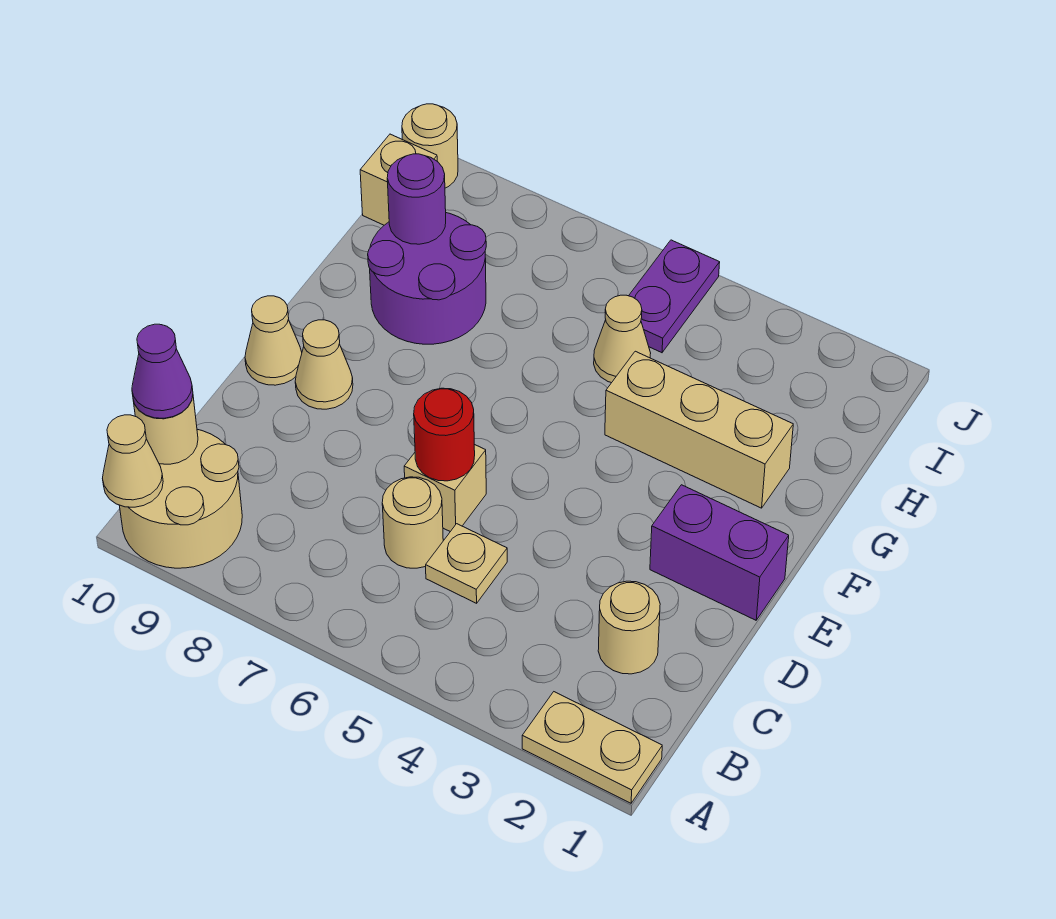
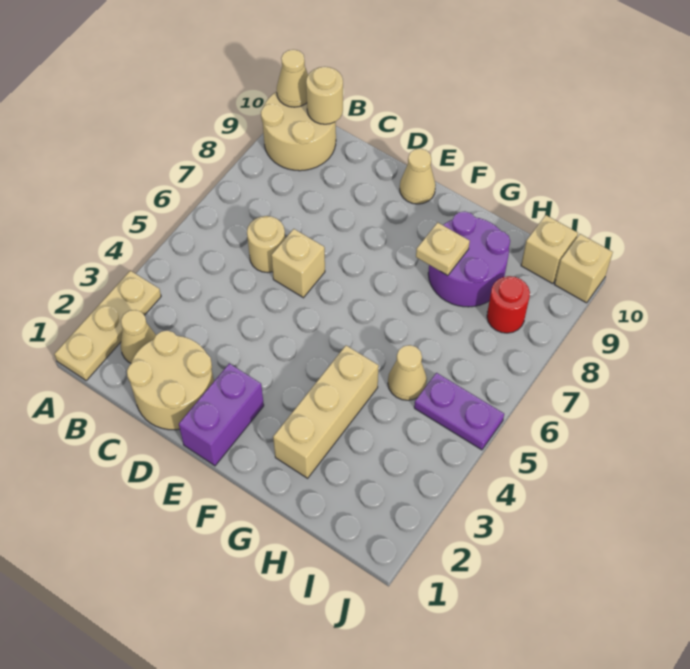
tan plate A1:A2 level 1 -> tan plate A1:A3 level 1
purple cone B10 level 3 -> none
tan round brick C2 level 1 -> tan round brick C1:D2 level 1
tan plate C5 level 1 -> tan plate G8 level 2
red round brick D6 level 2 -> red round brick I8 level 1
tan cone E9 level 1 -> tan cone B2 level 1
purple round brick H9 level 2 -> none
tan round brick J10 level 1 -> tan brick J10 level 1

